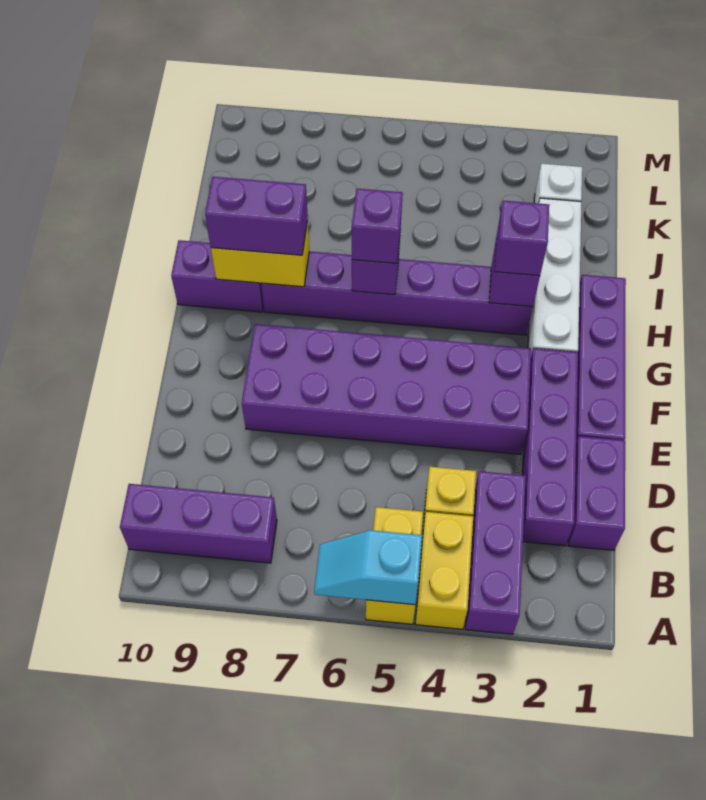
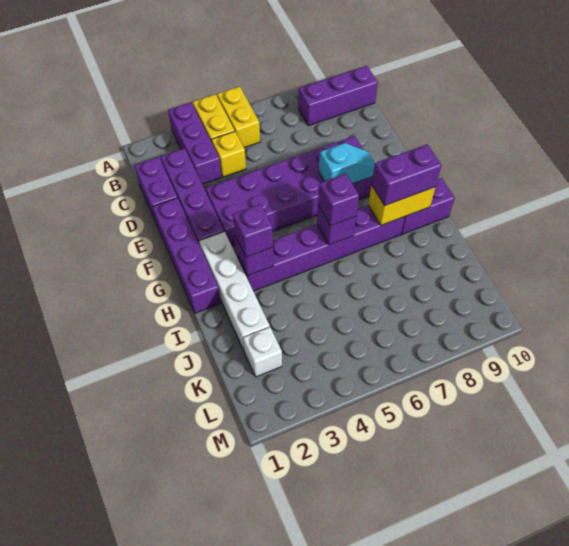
cyan slope A5:A6 level 2 top 5 -> cyan slope F7:F8 level 2 top 7

